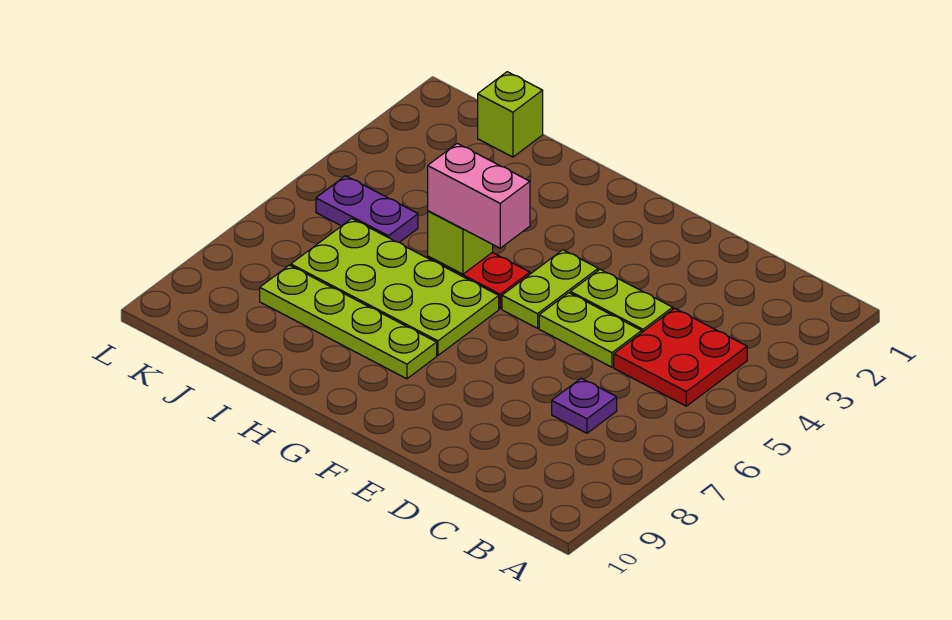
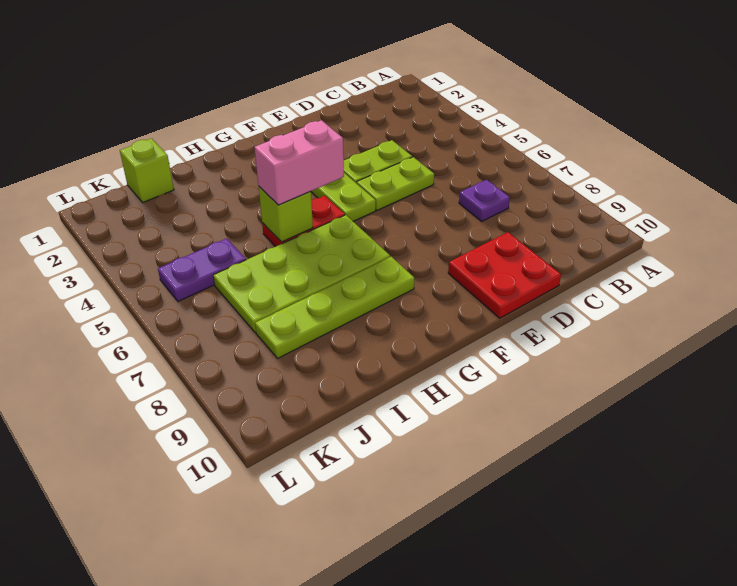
red plate B4:C5 level 1 -> red plate D9:E10 level 1

